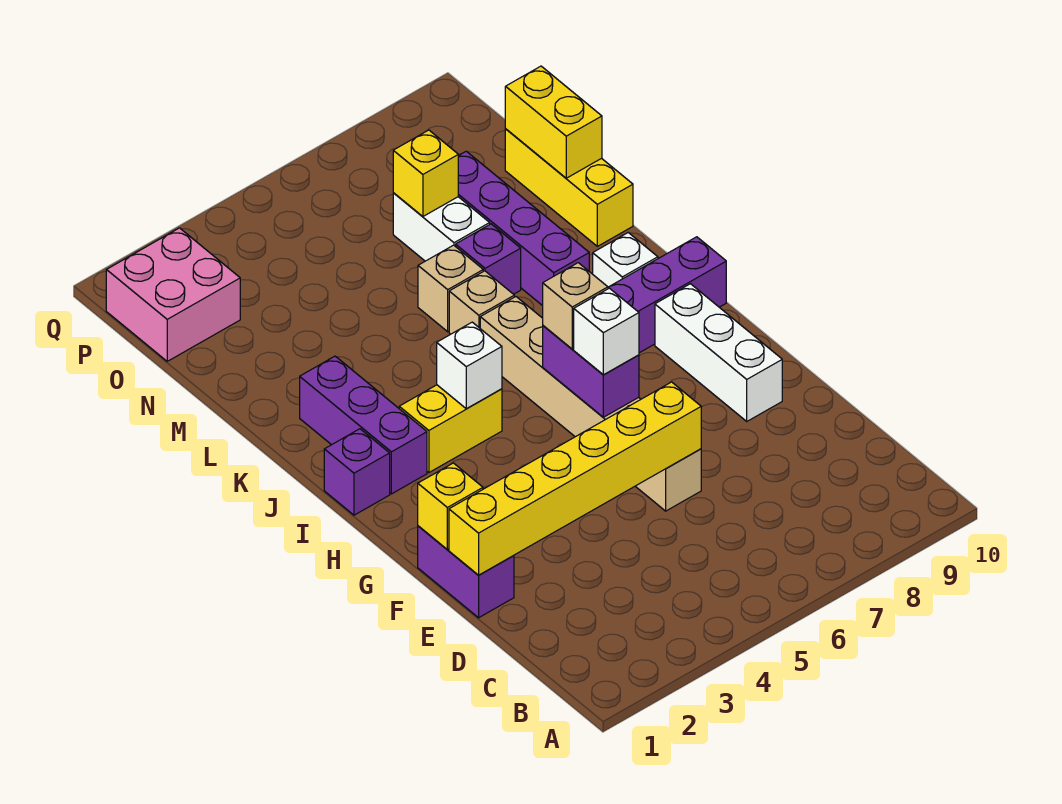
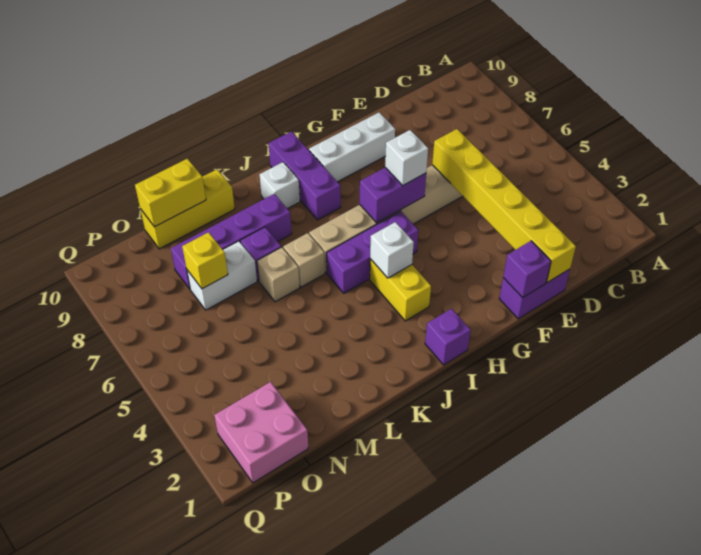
yellow brick F1 level 2 -> purple brick F1 level 2
tan brick H6 level 3 -> none
purple brick I2:K2 level 1 -> purple brick H5:J5 level 1

